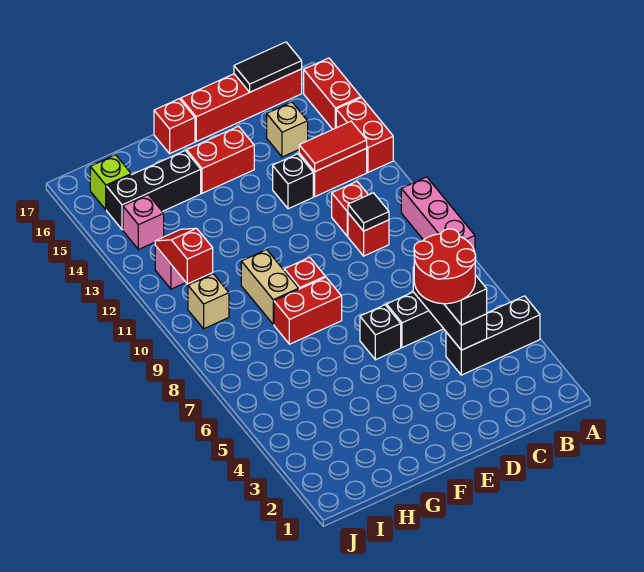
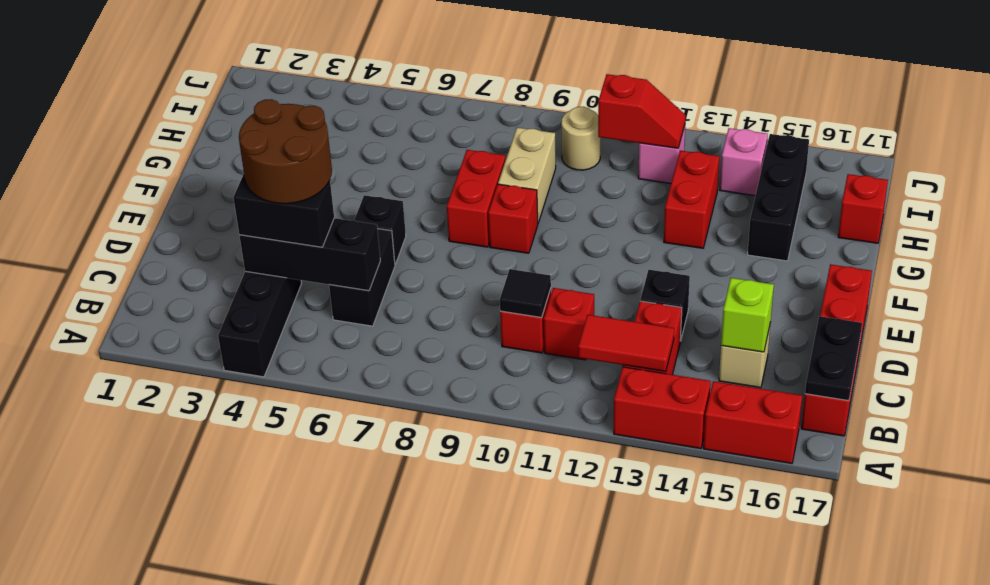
pink brick A8:A10 level 1 -> none
red tile B13:C13 level 2 -> red tile B12:B13 level 2
black tile B17:C17 level 2 -> black plate B17:C17 level 2
red round brick C4:D5 level 4 -> brown round brick C4:D5 level 4
red brick E15:F15 level 1 -> red brick G13:H13 level 1
red brick F17 level 1 -> red brick H17 level 1
tan brick G9:G10 level 1 -> tan brick G9:H9 level 1
tan brick I10 level 1 -> tan round brick I10 level 1
lime brick I16 level 1 -> lime brick C15 level 2

